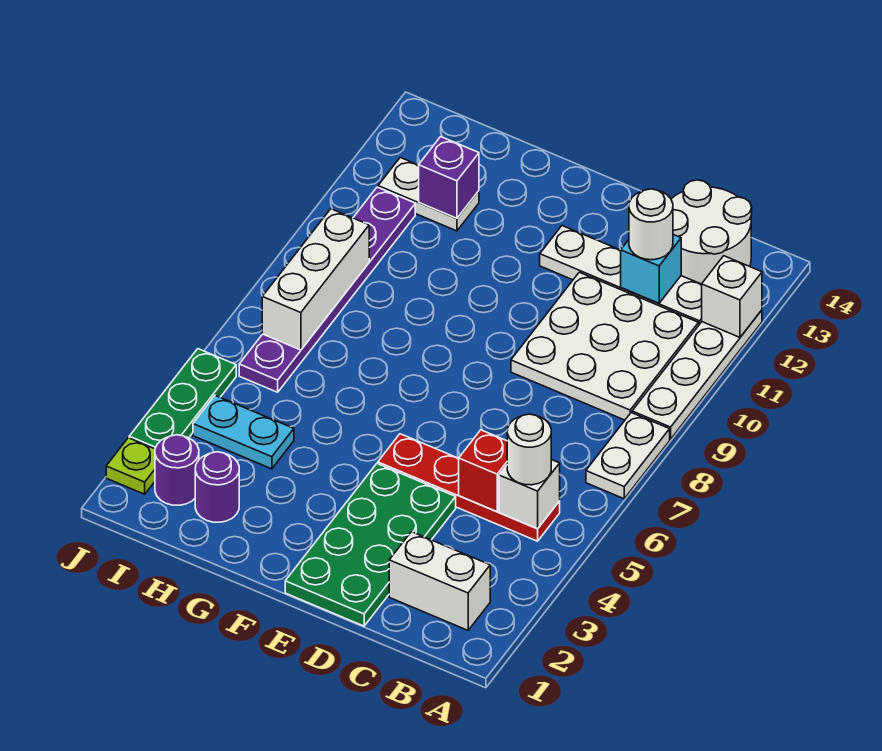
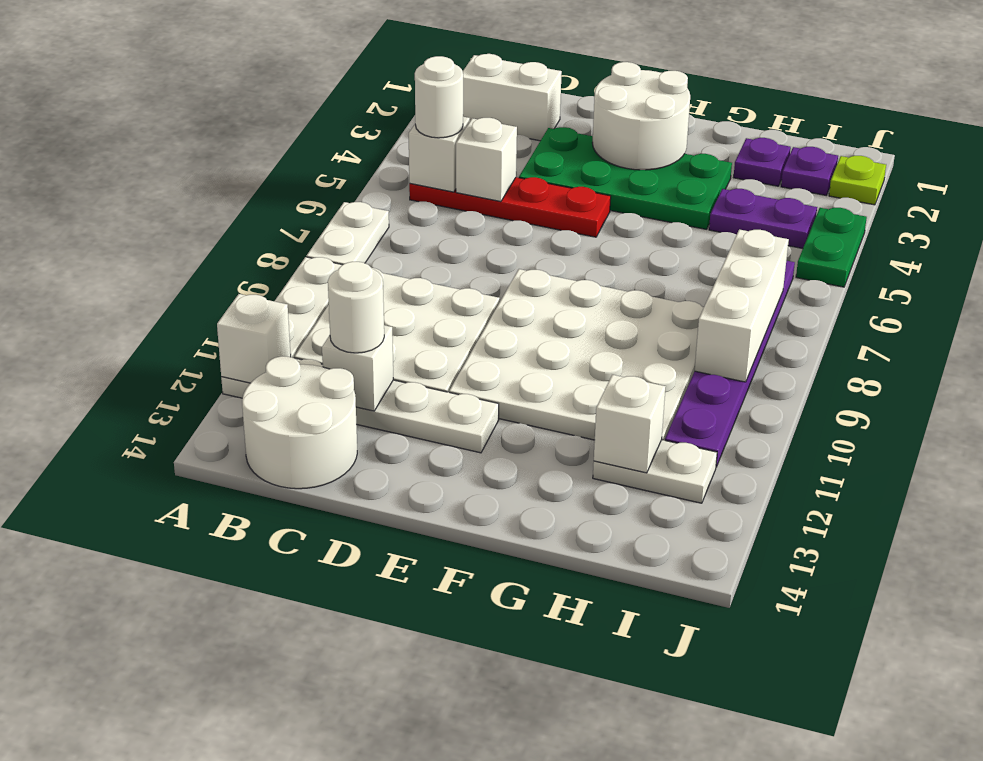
red brick C5 level 2 -> white brick C5 level 2
cyan brick C12 level 2 -> white brick C12 level 2
green plate D1:E4 level 1 -> green plate D3:G4 level 1
none -> white round brick E2:F3 level 2
none -> white plate E8:H11 level 1
purple round brick H2 level 1 -> purple plate H2 level 1
cyan plate H4:I4 level 1 -> purple plate H4:I4 level 1
purple brick H12 level 2 -> white brick H12 level 2
purple round brick I2 level 1 -> purple plate I2 level 1
green plate J3:J5 level 1 -> green plate J4:J5 level 1

